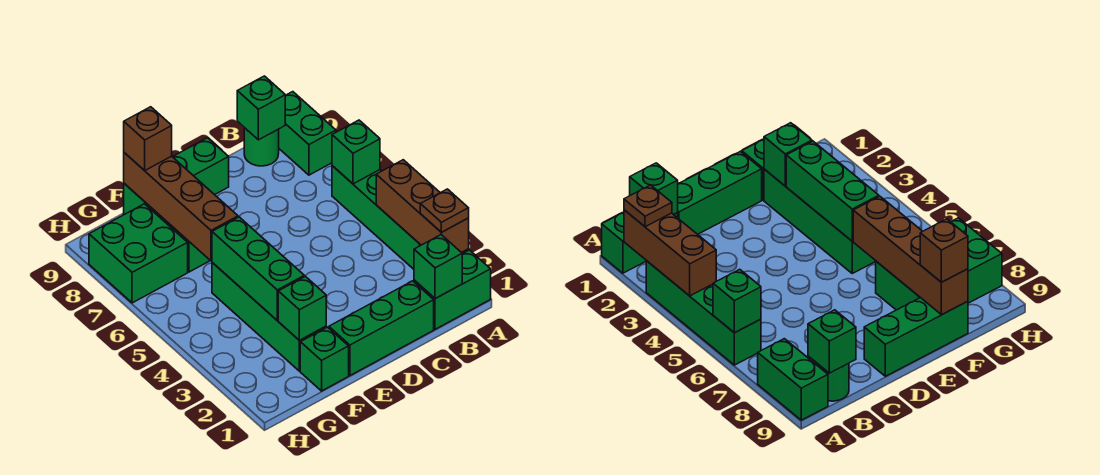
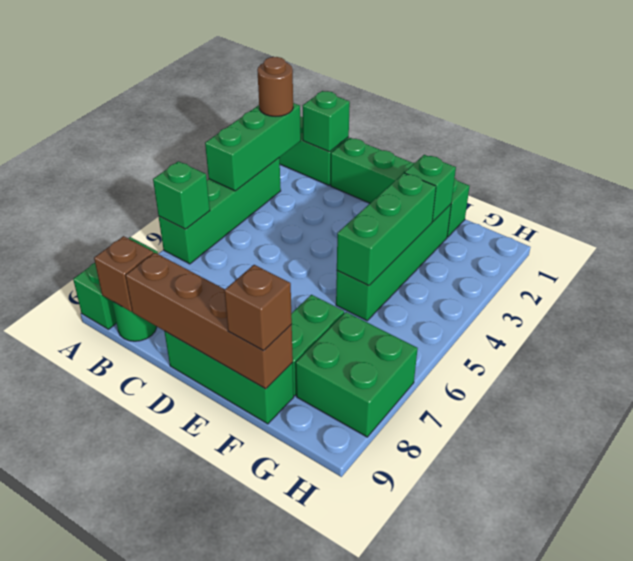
brown brick A2:A4 level 2 -> green brick A2:A4 level 2
brown plate A2 level 3 -> brown round brick A2 level 3
green brick B9 level 2 -> brown brick B9 level 2
brown brick F6:F9 level 2 -> brown brick C9:F9 level 2

